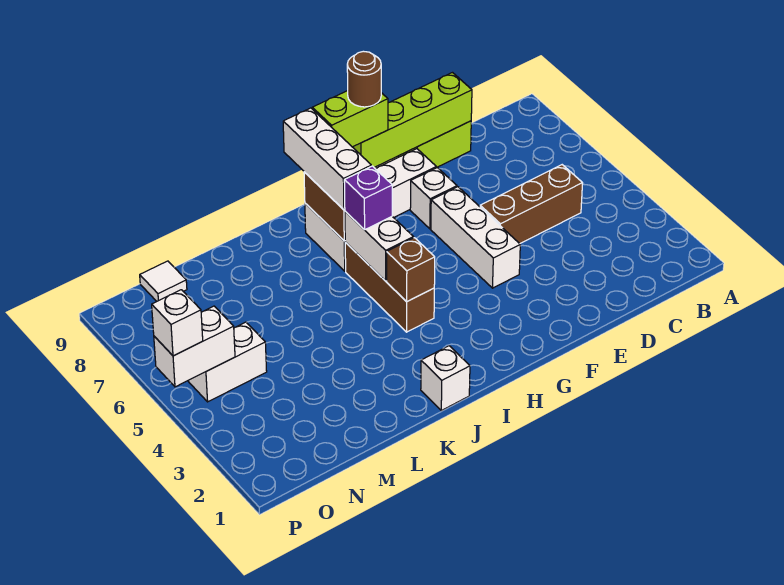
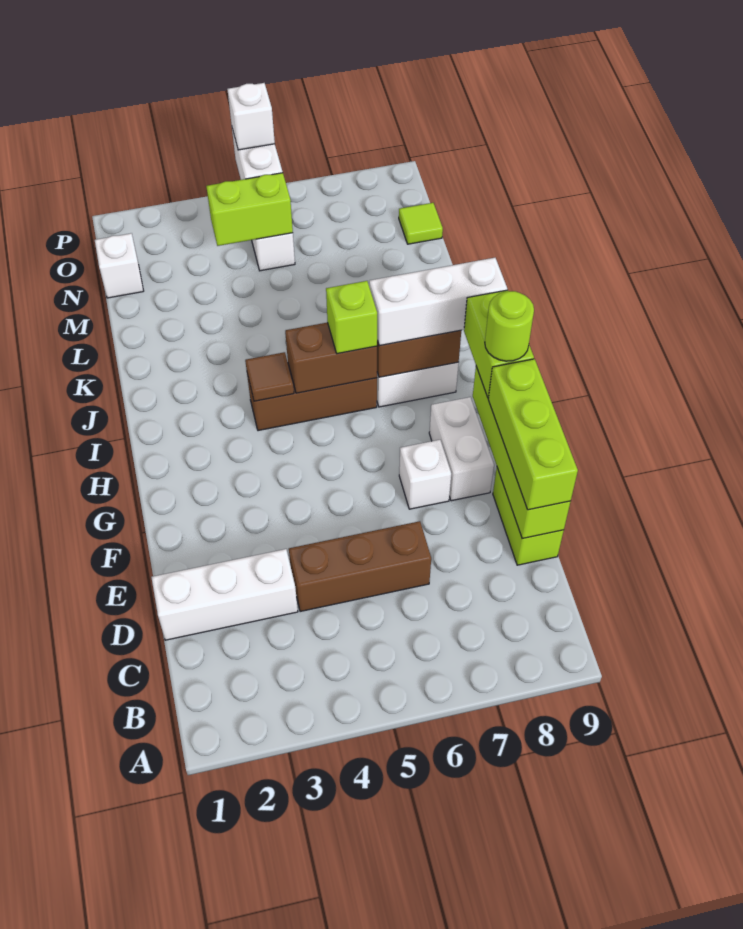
brown brick C5:E5 level 1 -> brown brick D4:D6 level 1
none -> lime brick D9:F9 level 3
white brick F4:F6 level 1 -> white brick D1:D3 level 1
brown round brick G9 level 4 -> lime round brick G9 level 4
brown brick I4 level 2 -> brown tile I4 level 2
white brick I5:I6 level 2 -> brown brick I5:I6 level 2
purple brick I6 level 3 -> lime brick I6 level 3
white brick J1 level 1 -> white brick N1 level 1
none -> lime brick N4:N5 level 2
white tile N9 level 1 -> lime tile N9 level 1

